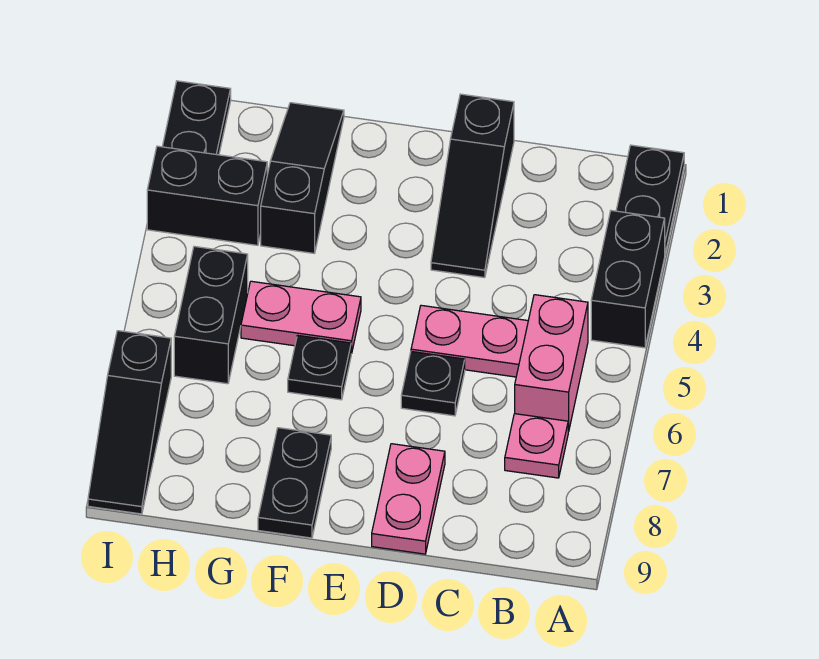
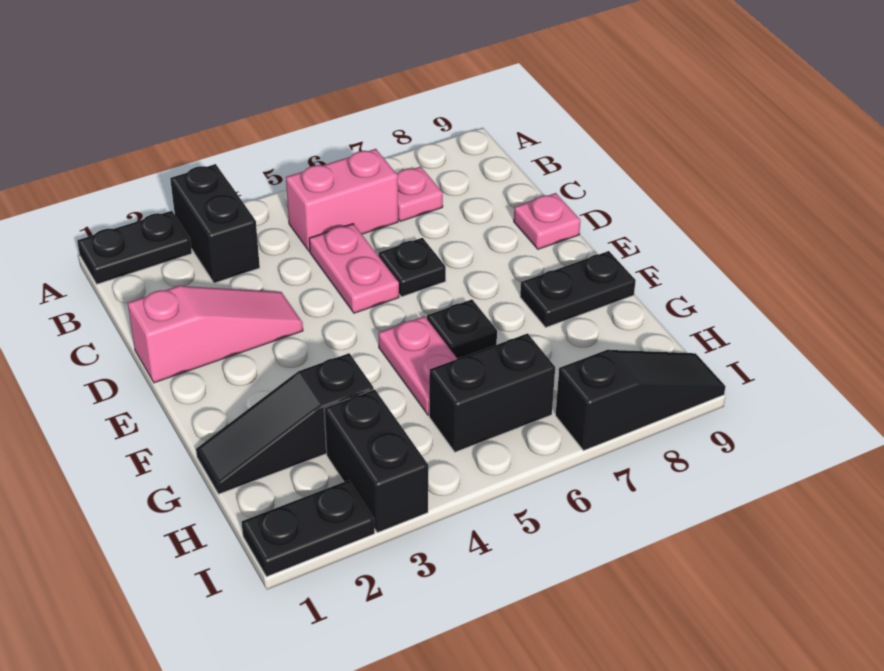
black brick A3:A4 level 1 -> black brick A3:B3 level 1
black slope D1:D3 level 1 top 1 -> pink slope D1:D3 level 1 top 1
pink plate D8:D9 level 1 -> pink plate D9 level 1

